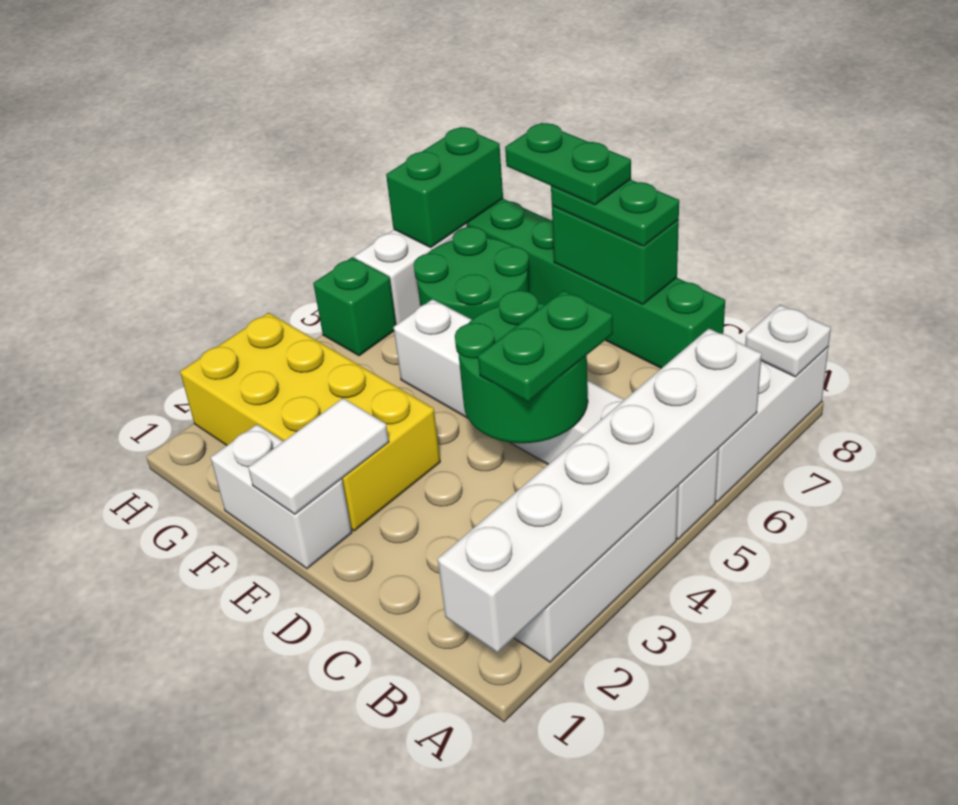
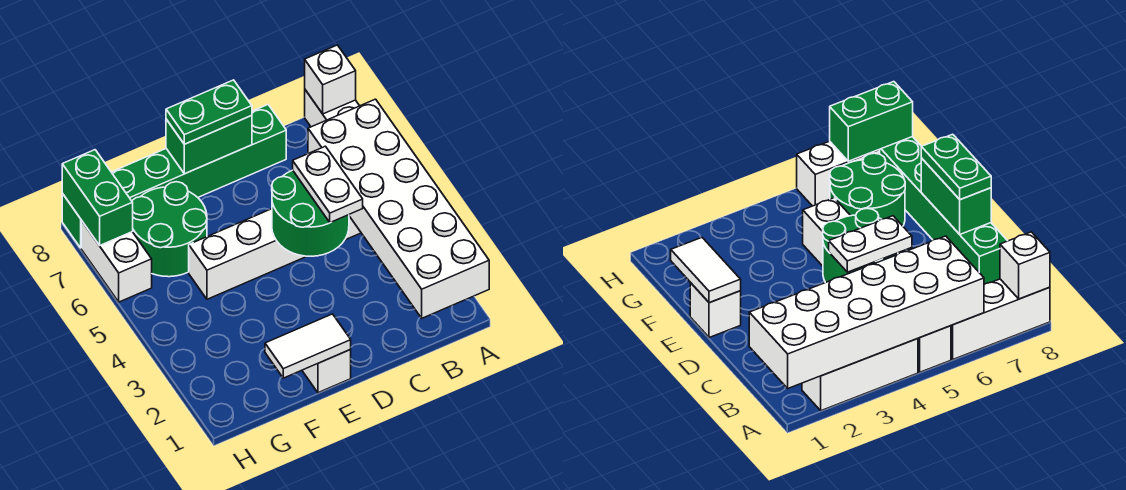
white brick A1:A6 level 2 -> white brick A1:B6 level 2
white plate A8 level 2 -> white brick A8 level 2
green plate C4:C5 level 3 -> white plate C4:C5 level 3
white brick E1:F1 level 1 -> white brick E1 level 1
white tile E1:E2 level 2 -> white tile E1:F1 level 2
yellow brick E2:H3 level 1 -> none
green plate E8:F8 level 4 -> none
green brick H5 level 1 -> none

